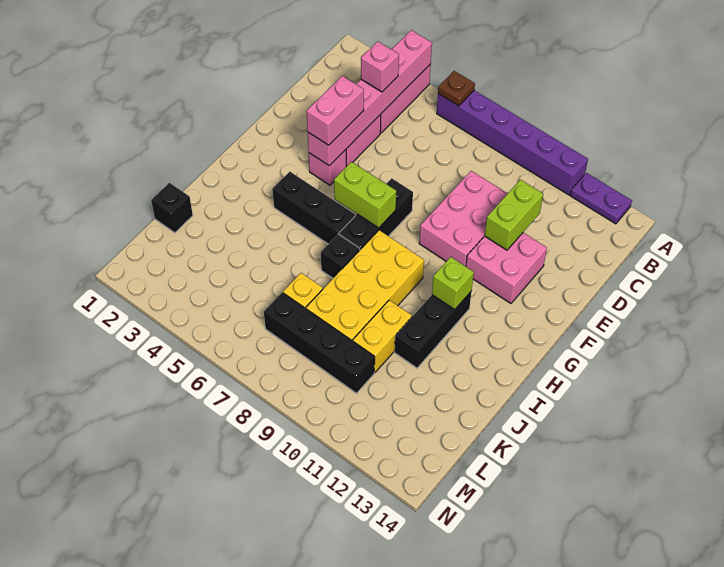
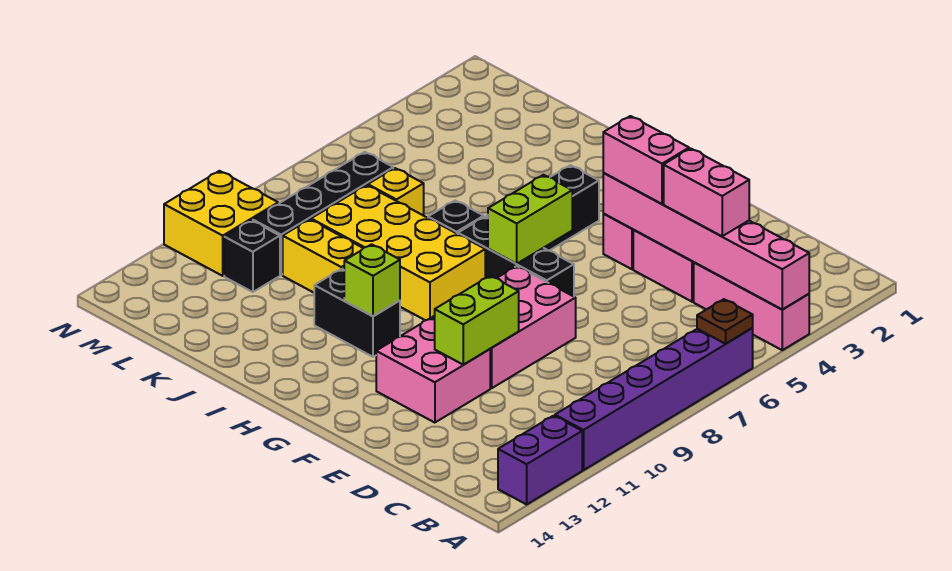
purple plate A12:A13 level 1 -> purple brick A12:A13 level 1
pink brick C4 level 3 -> pink brick C4:D4 level 3
pink brick D9:F10 level 1 -> pink brick E8:F10 level 1
lime brick D11:E11 level 2 -> lime brick E10:E11 level 2
black brick H11:J11 level 1 -> black brick H11:I11 level 1
black brick K1 level 1 -> black brick L11 level 1
none -> yellow brick M10:N11 level 1

